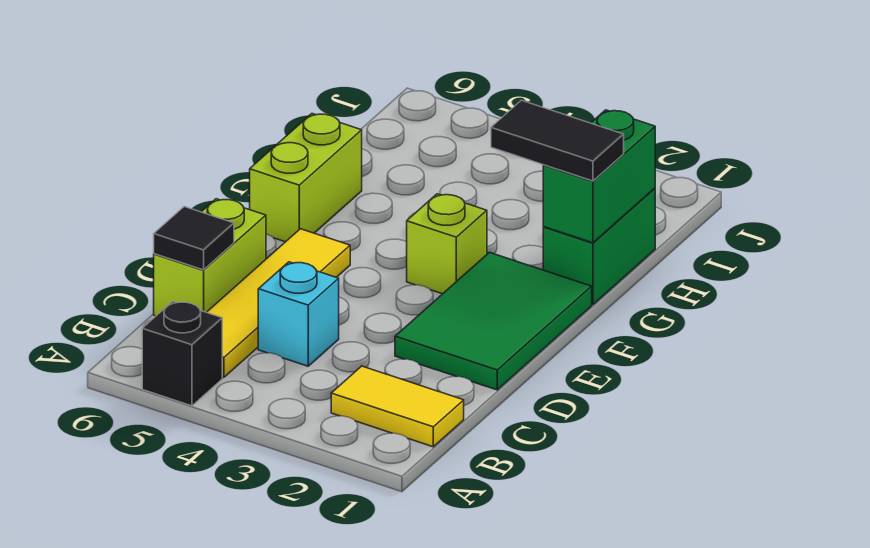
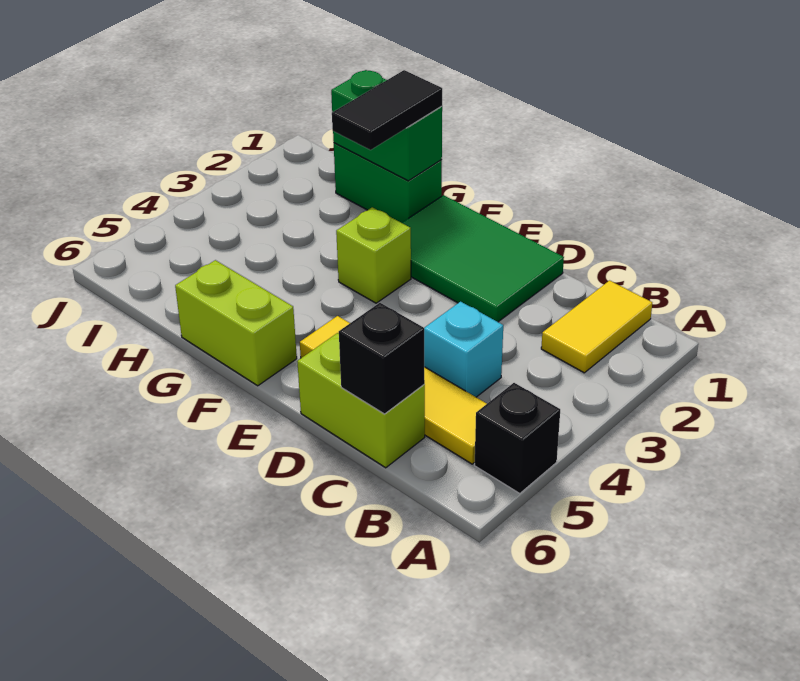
black tile C6 level 2 -> black brick C6 level 2

